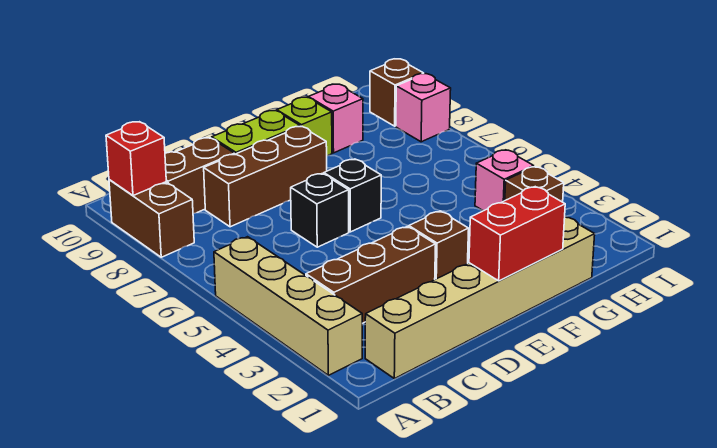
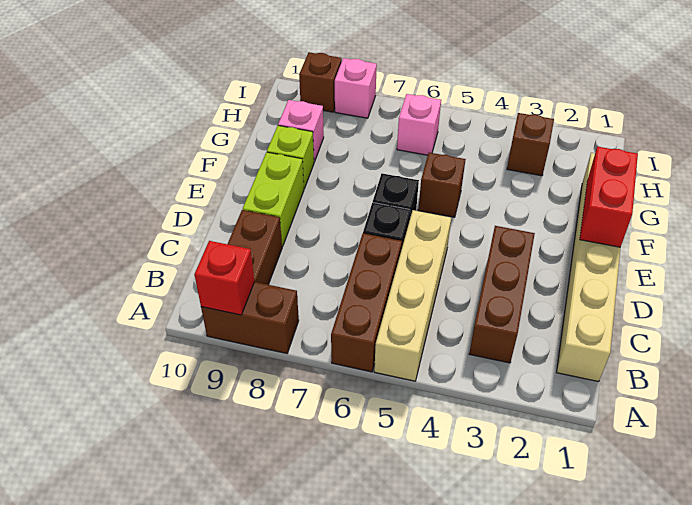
tan brick A2:A5 level 1 -> tan brick A5:D5 level 1
brown brick C8:E8 level 1 -> brown brick A6:C6 level 1
brown brick E3 level 1 -> brown brick F5 level 1
pink brick H4 level 1 -> pink brick H6 level 1

